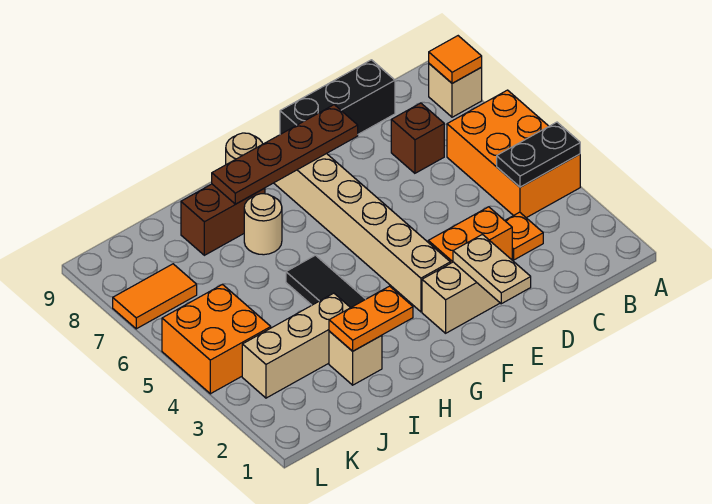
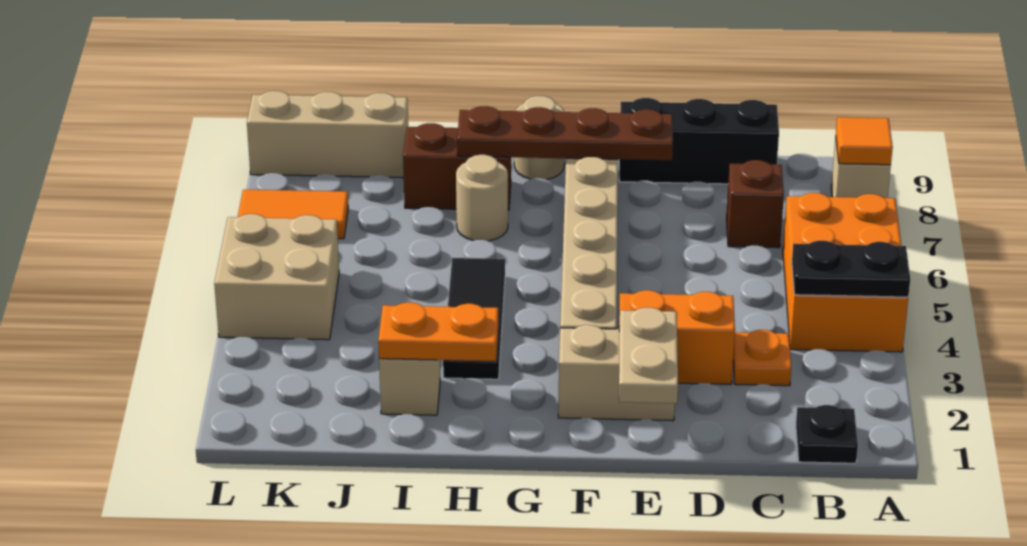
none -> black plate B1 level 1
tan brick I3:K3 level 1 -> tan brick J9:L9 level 1
orange brick K4:L5 level 1 -> tan brick K4:L5 level 1

